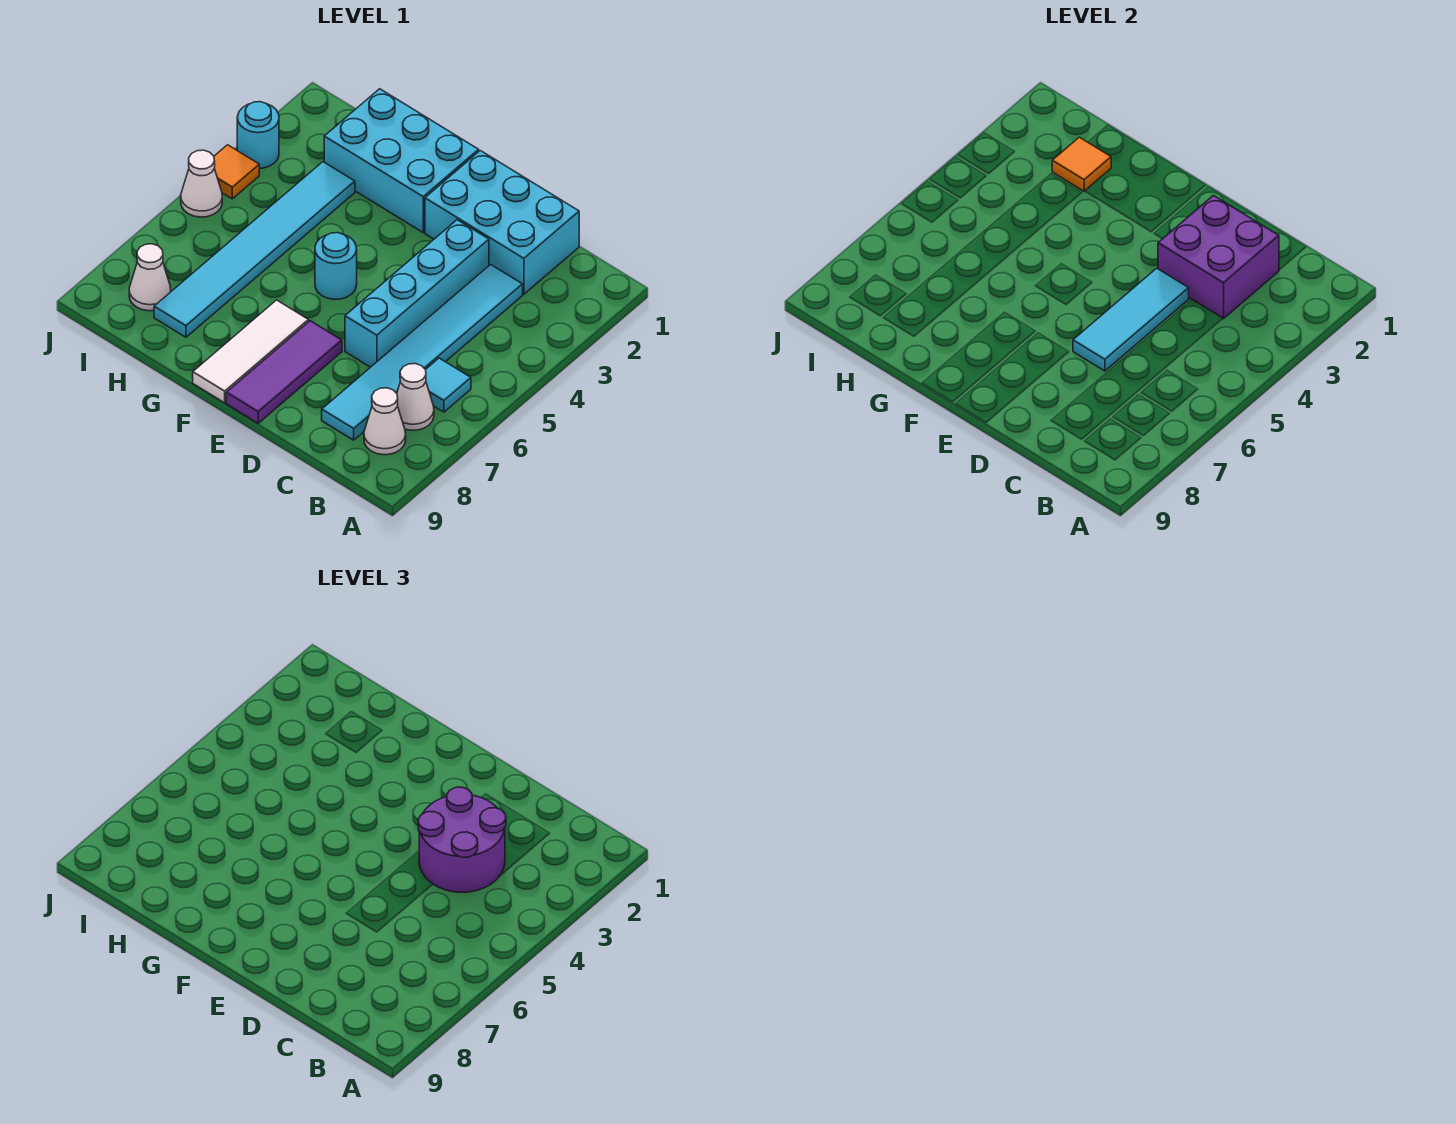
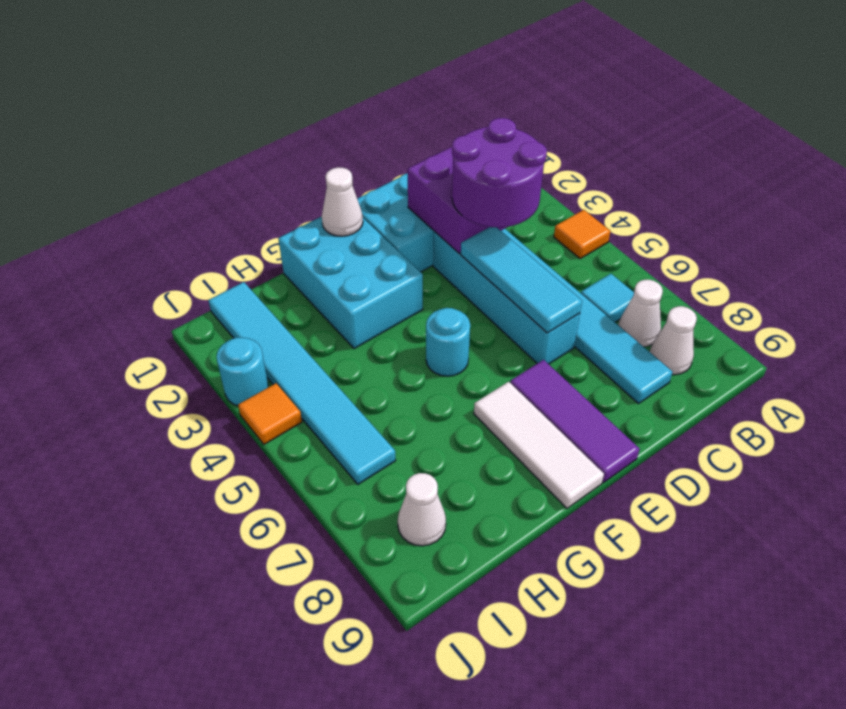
cyan brick F1:H2 level 1 -> cyan brick F1:G3 level 1
orange tile H2 level 2 -> orange tile A4 level 1
cyan tile H3:H8 level 1 -> cyan tile I1:I6 level 1
white cone J5 level 1 -> white cone F1 level 2

